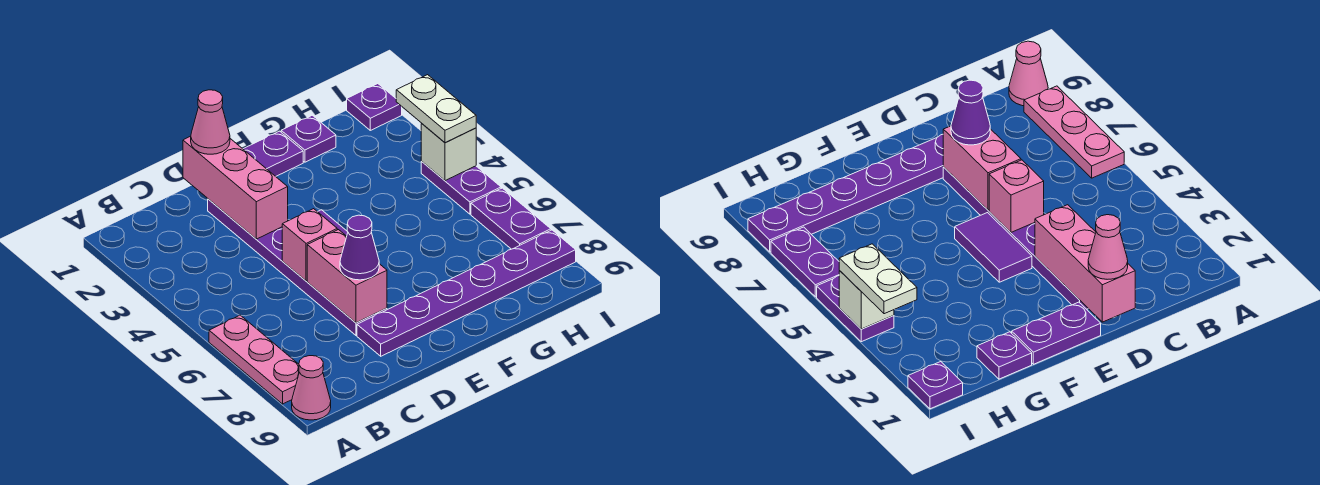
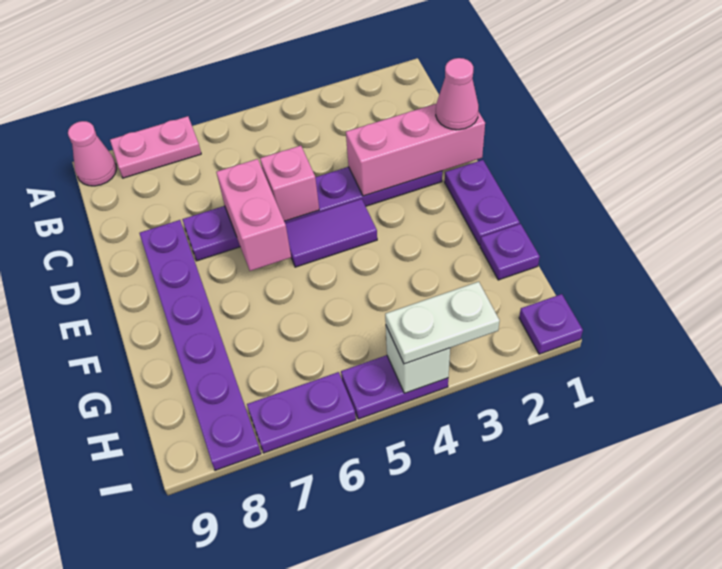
pink plate A6:A8 level 1 -> pink plate A7:A8 level 1
pink brick D6:D7 level 2 -> pink brick D6:E6 level 2
purple cone D7 level 3 -> none

